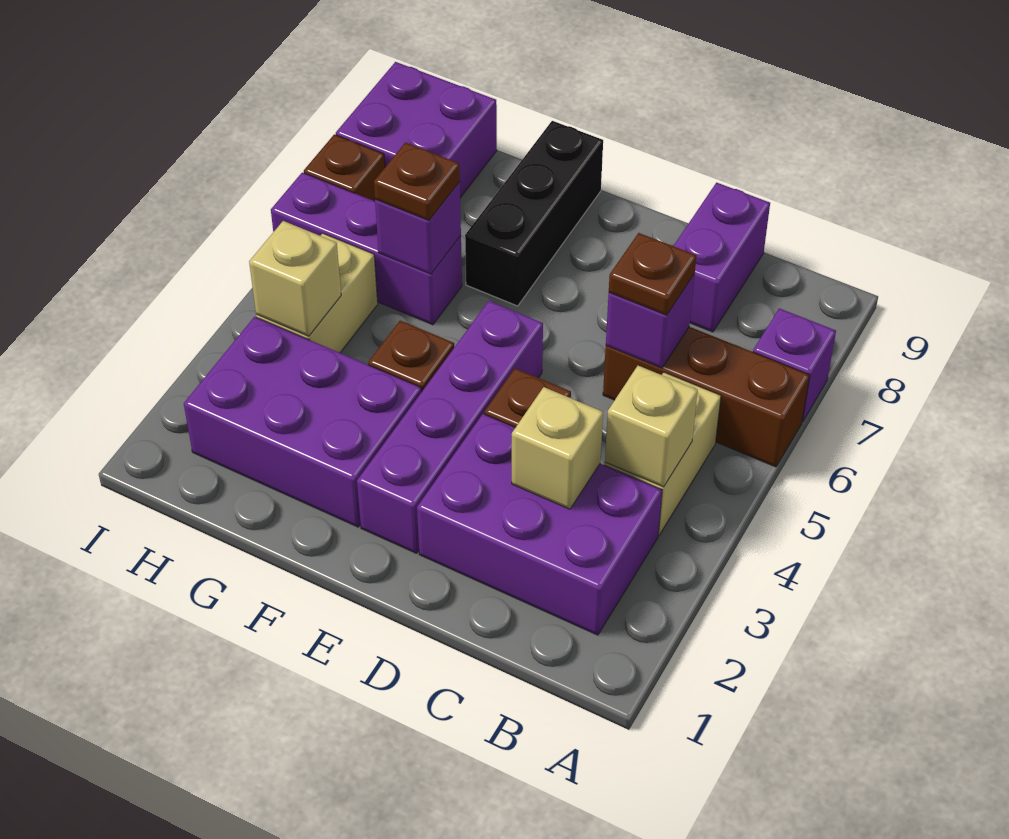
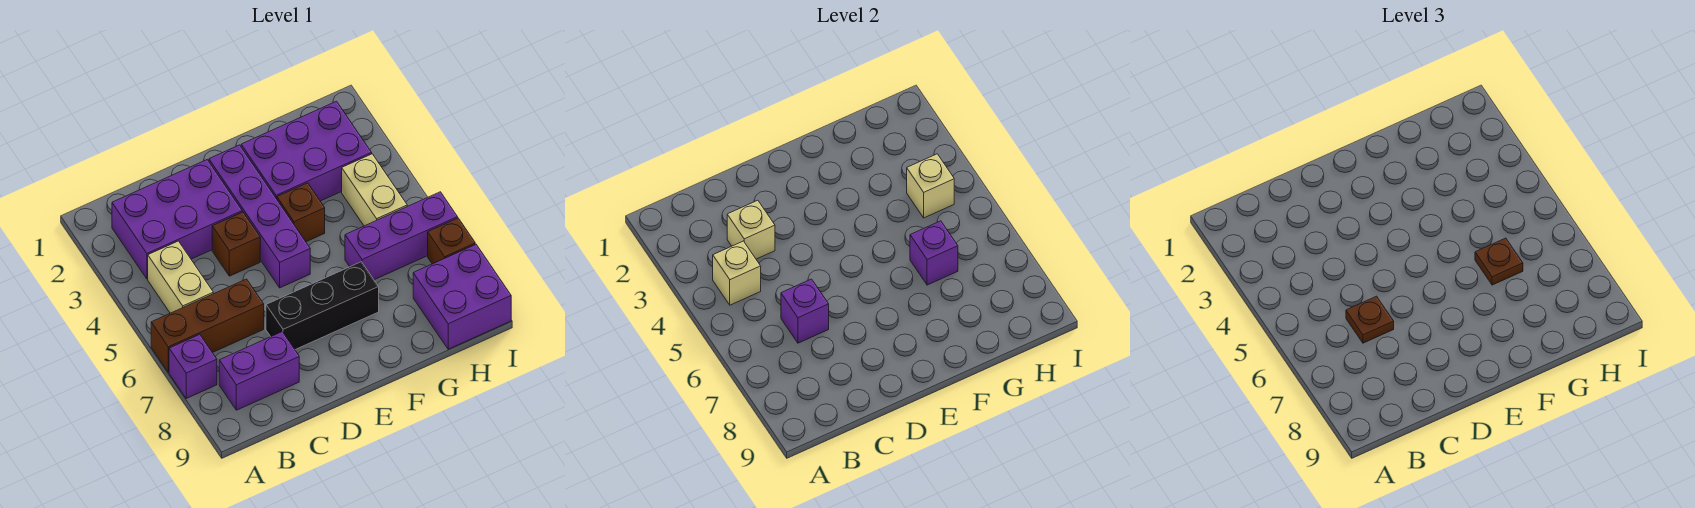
purple brick C8:C9 level 1 -> purple brick B8:C8 level 1
black brick F7:F9 level 1 -> black brick D7:F7 level 1

